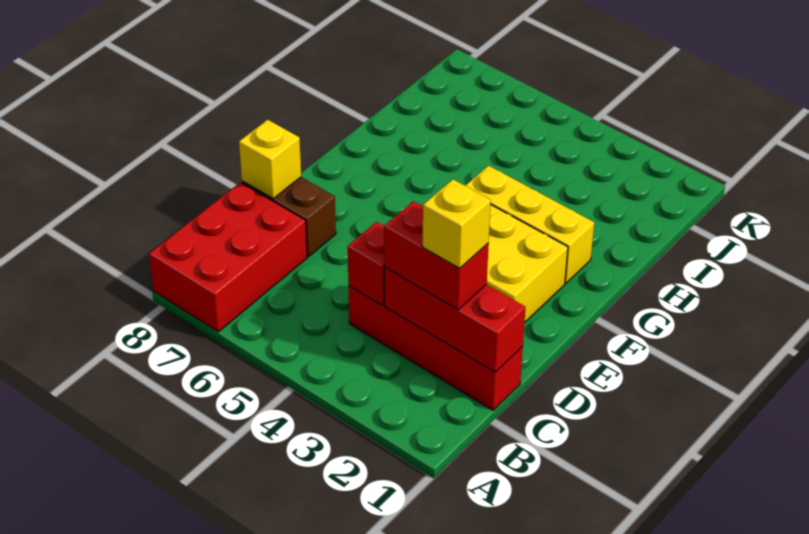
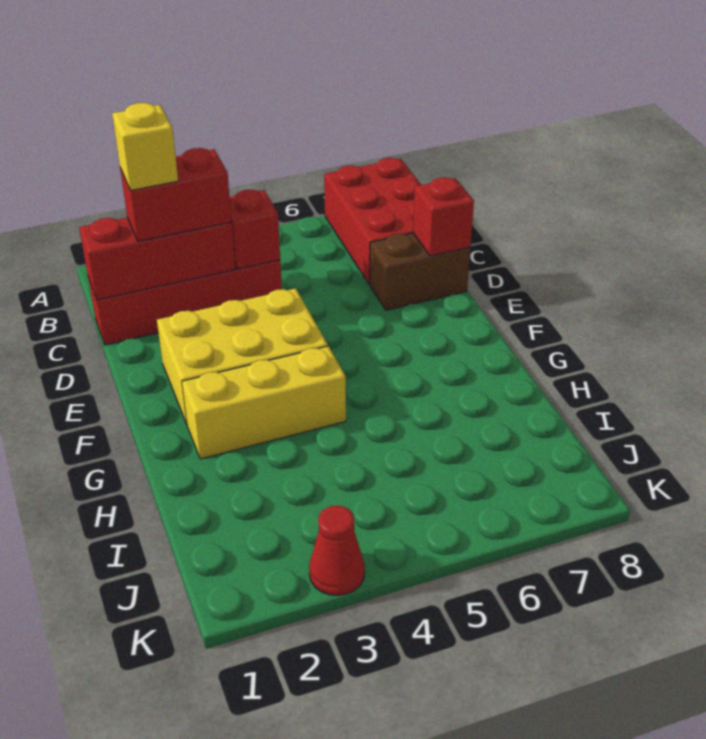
yellow brick D8 level 2 -> red brick D8 level 2
none -> red cone K3 level 1

